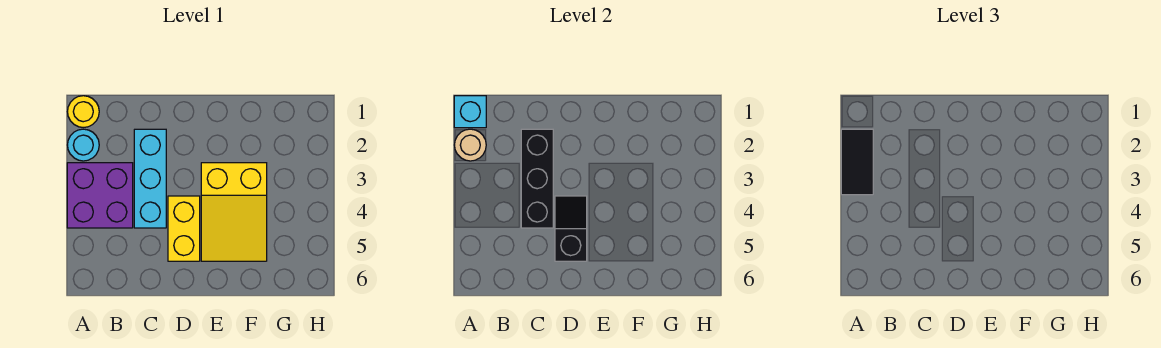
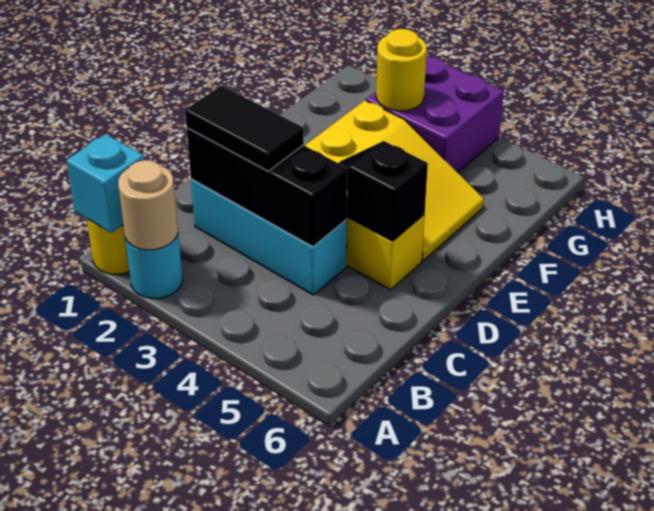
black tile A2:A3 level 3 -> black tile C2:C3 level 3
purple brick A3:B4 level 1 -> purple brick G3:H4 level 1
none -> yellow round brick G3 level 2

